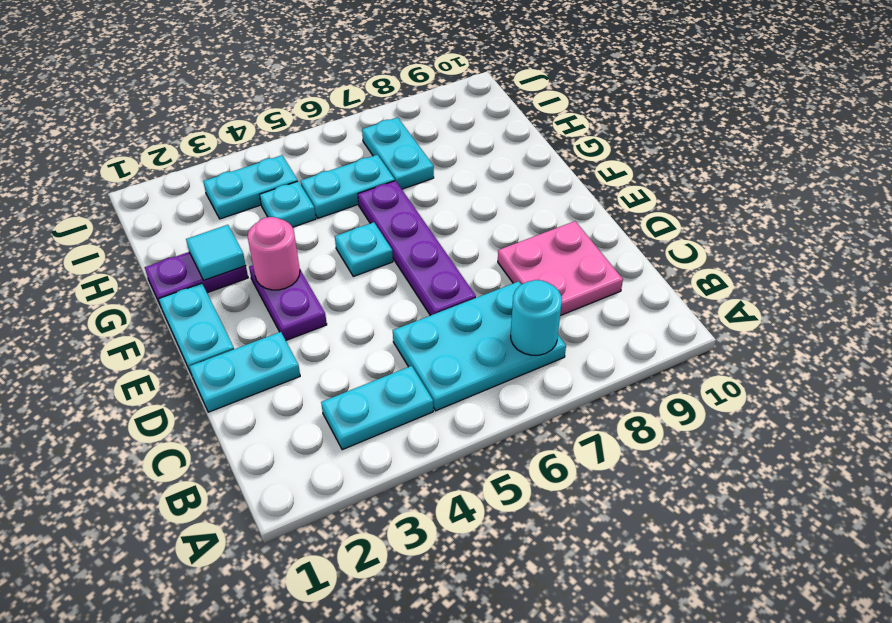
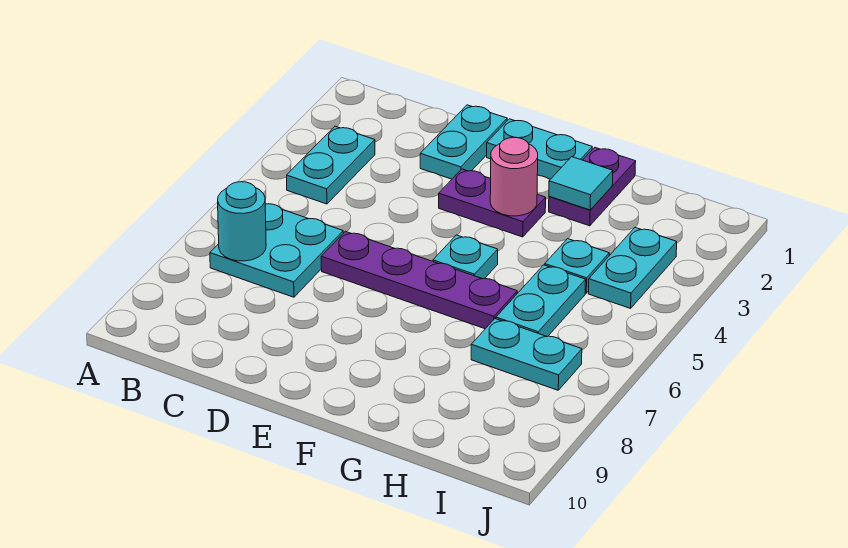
cyan plate B5:C7 level 1 -> cyan plate B6:C7 level 1
pink plate C8:D9 level 1 -> none

